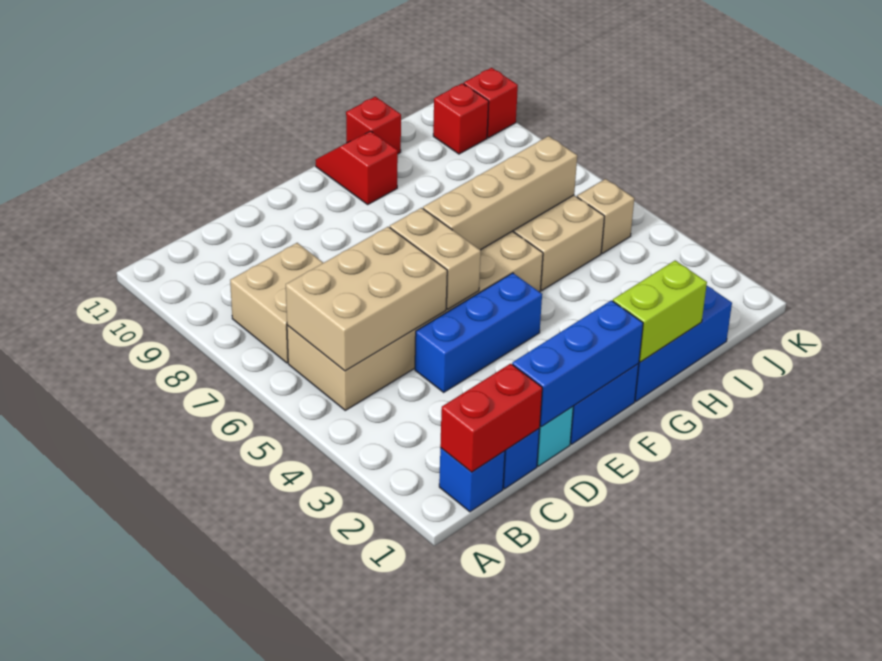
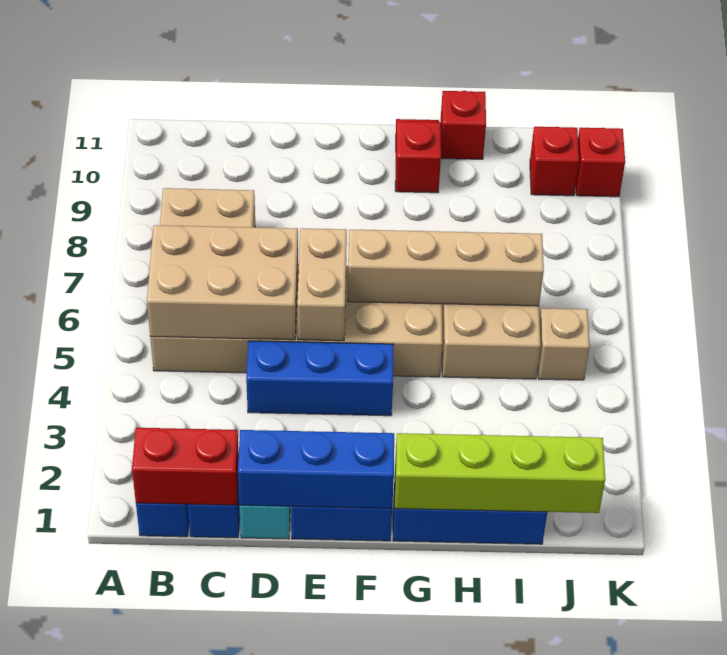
lime brick G1:H1 level 2 -> lime brick G1:J1 level 2

